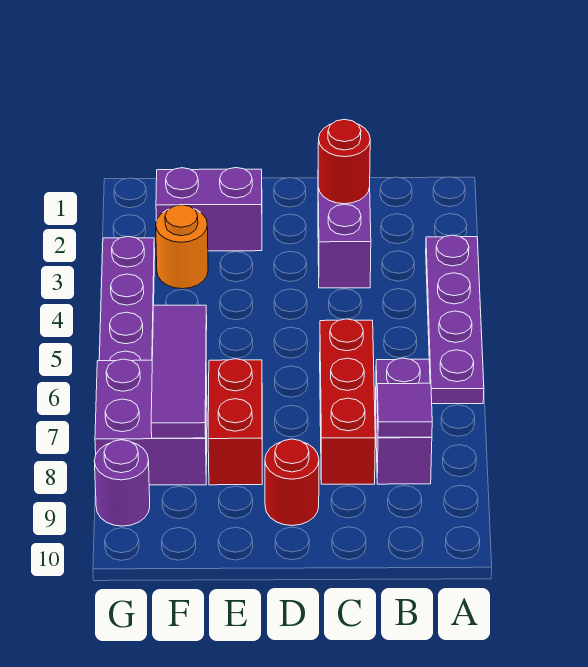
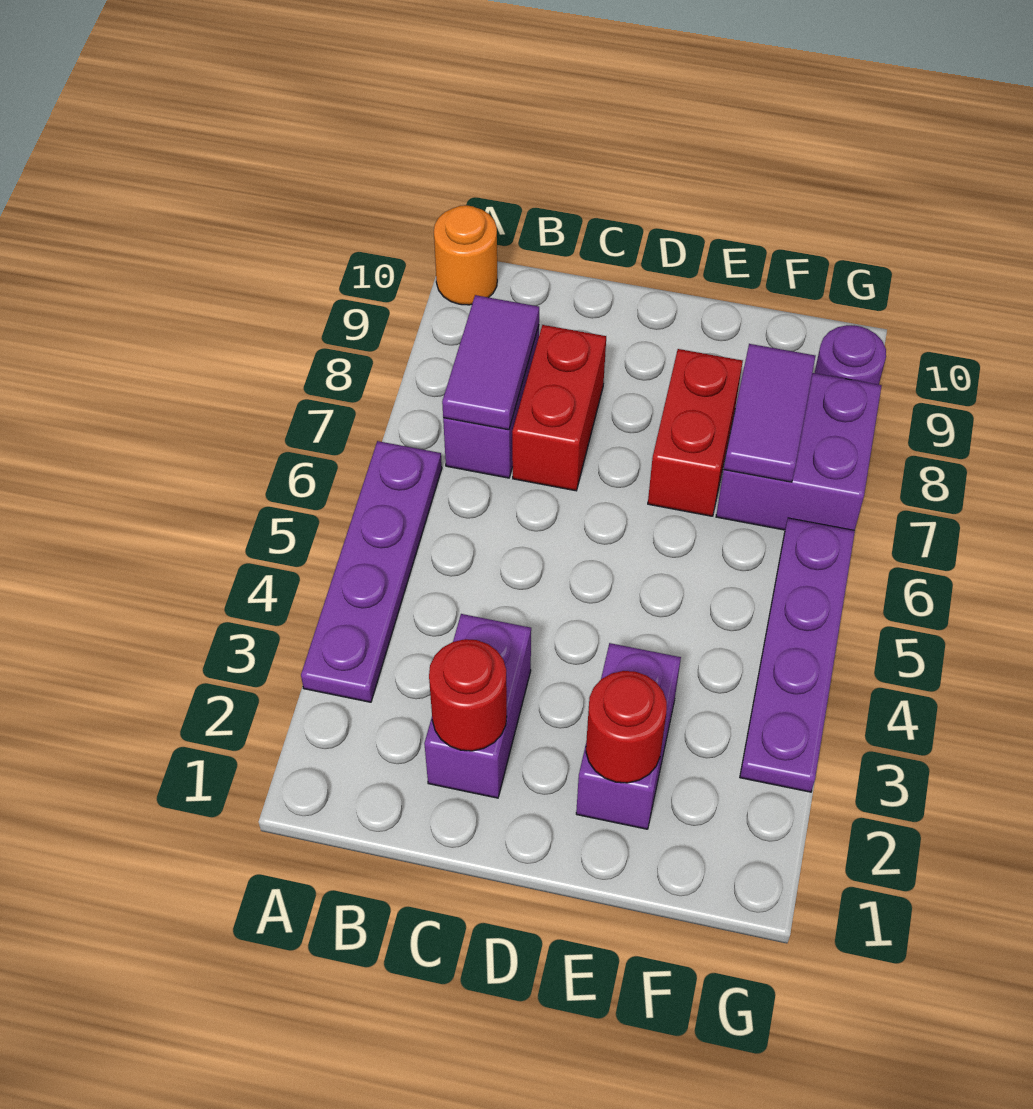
purple tile B8 level 2 -> purple tile B7:B8 level 2
red brick C6:C8 level 1 -> red brick C7:C8 level 1
red round brick D9 level 1 -> red round brick E2 level 2
purple brick E2:F2 level 1 -> purple brick E2:E3 level 1
orange round brick F3 level 1 -> orange round brick A10 level 1
purple tile F6:F8 level 2 -> purple tile F7:F8 level 2

